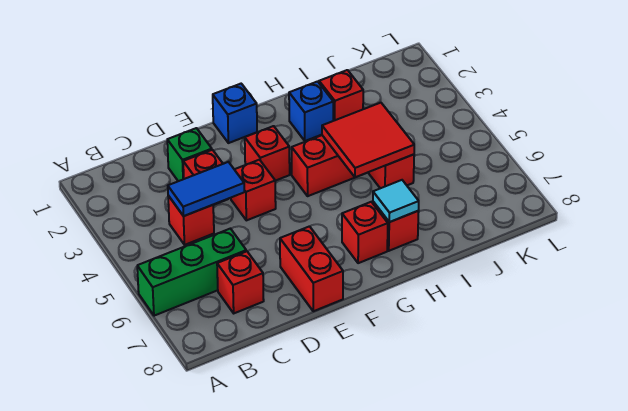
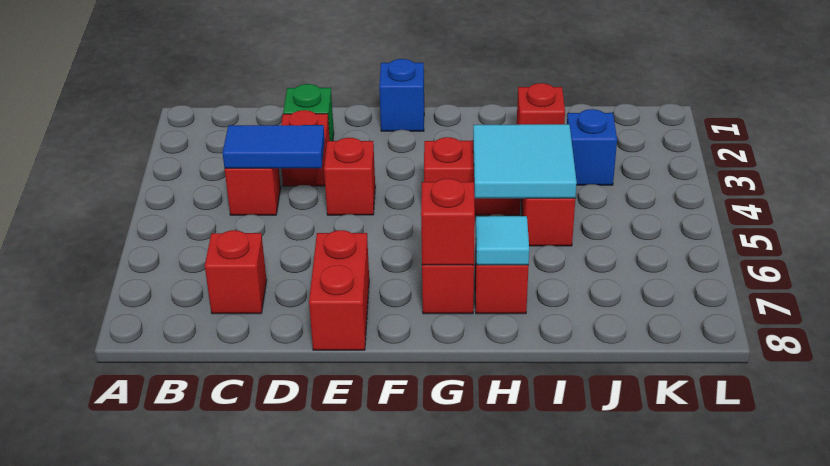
green brick A6:C6 level 1 -> none
red brick F3 level 1 -> red brick G7 level 2
blue brick H2 level 1 -> blue brick J3 level 1
red tile H4:I5 level 2 -> cyan tile H4:I5 level 2

